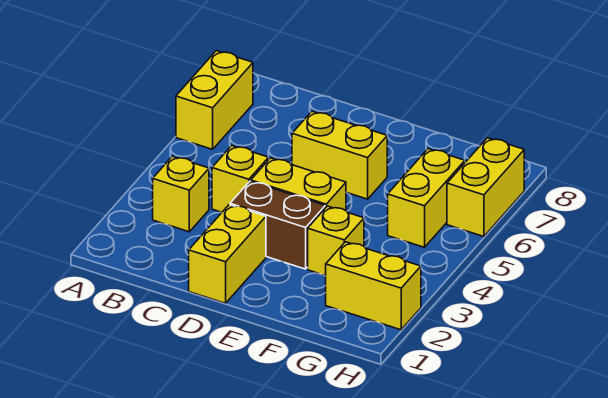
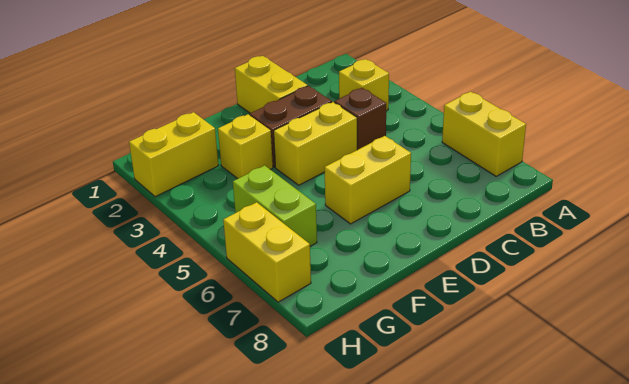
yellow brick C4 level 1 -> brown brick C4 level 1
yellow brick G5:G6 level 1 -> lime brick G5:G6 level 1

